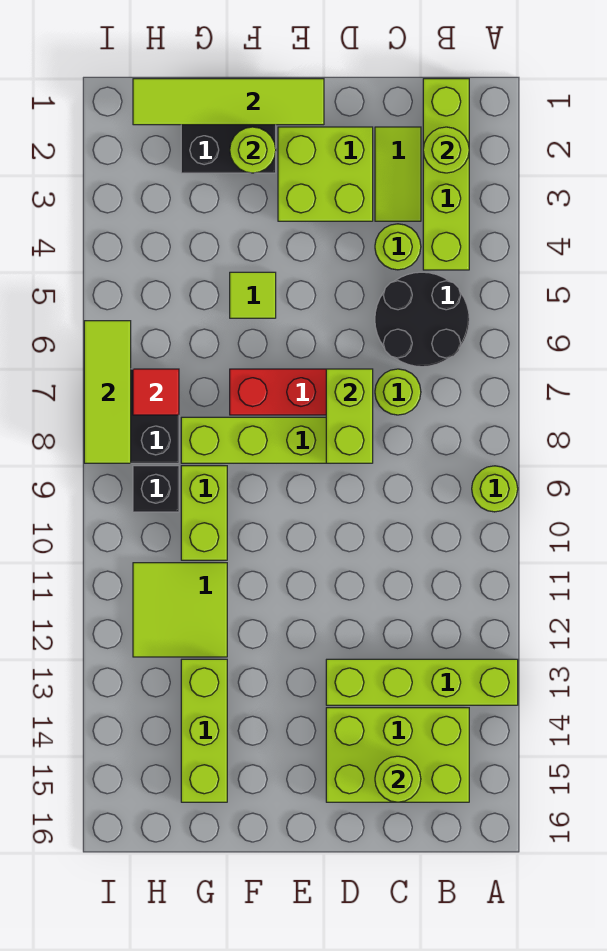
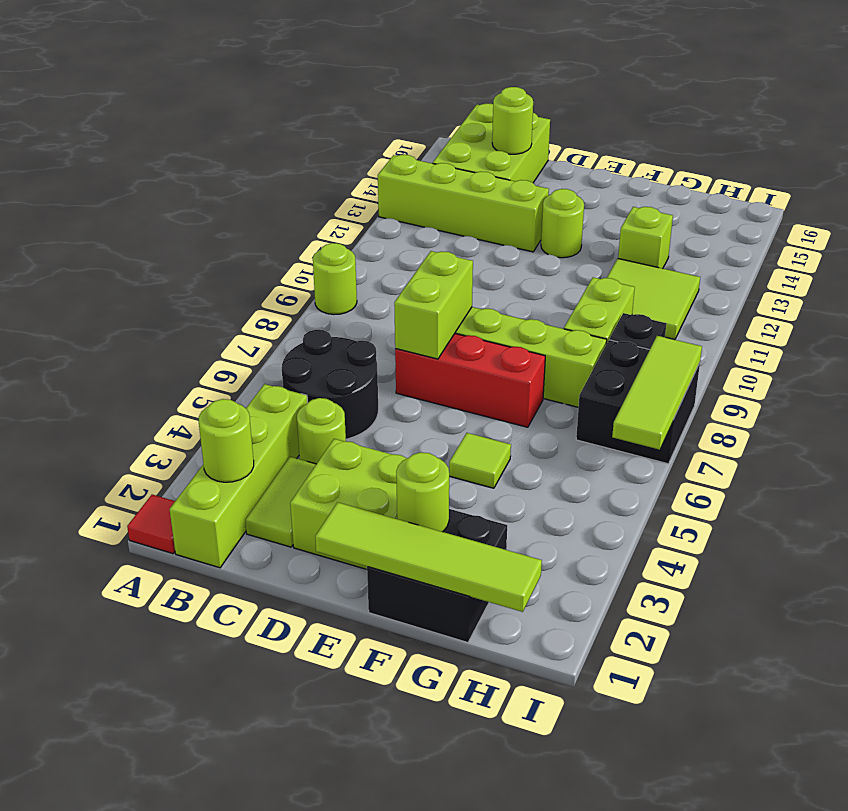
lime brick B14:D15 level 1 -> lime brick B14:C16 level 1
lime round brick C7 level 1 -> lime round brick E13 level 1
lime brick G13:G15 level 1 -> lime brick G13 level 1
red tile H7 level 2 -> red tile A1 level 1

